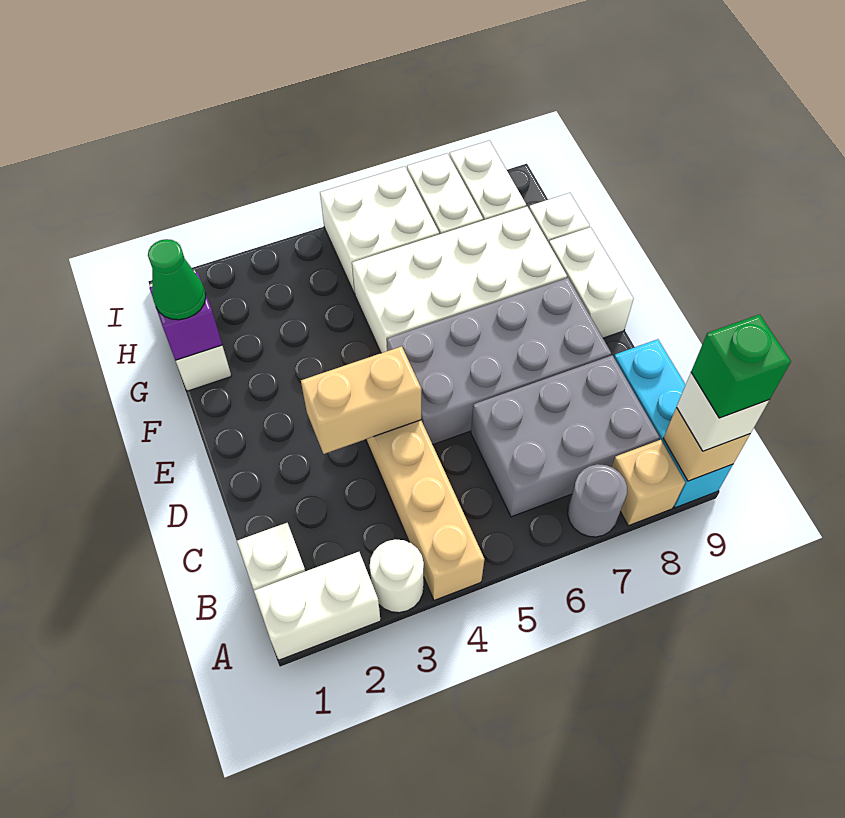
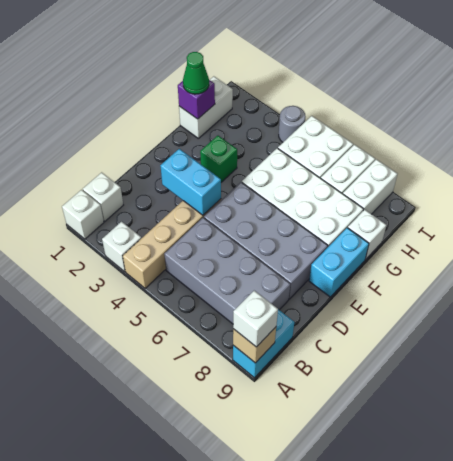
white brick A1:A2 level 1 -> white brick A1 level 1
white round brick A3 level 1 -> white brick A3 level 1
grey round brick A7 level 1 -> grey round brick I4 level 1
tan brick A8 level 1 -> none
cyan brick A9:C9 level 1 -> cyan brick A9:B9 level 1
green brick A9 level 4 -> green brick F3 level 1
grey brick B6:C8 level 1 -> grey brick B5:C8 level 1
tan brick D3:D4 level 2 -> cyan brick D3:D4 level 2
white brick E9:F9 level 1 -> cyan brick E9:F9 level 1

